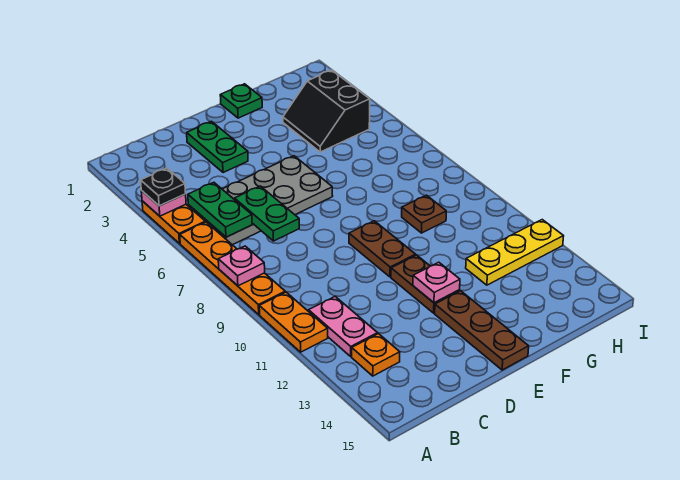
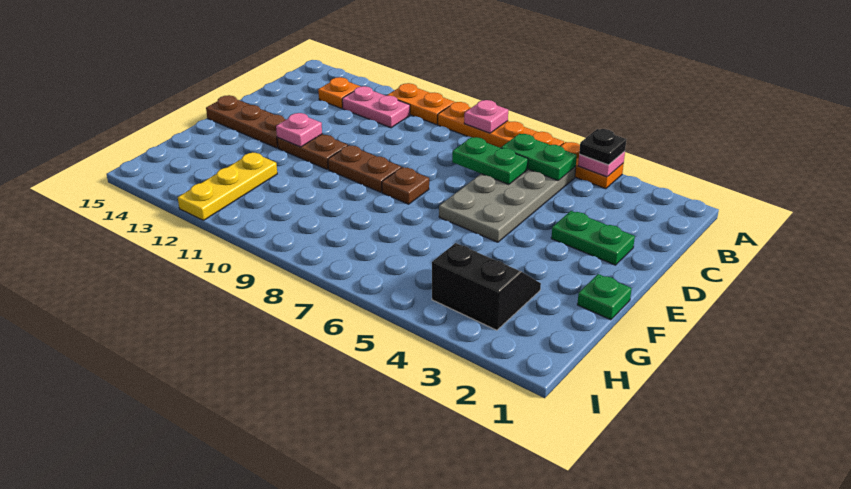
brown plate G9 level 1 -> brown plate E8 level 1

